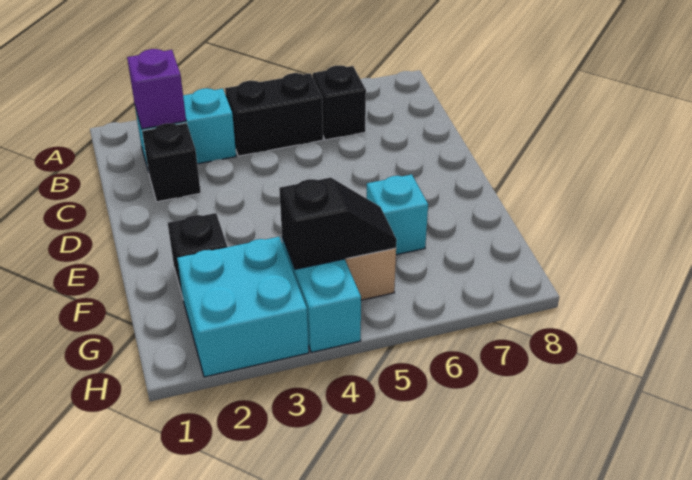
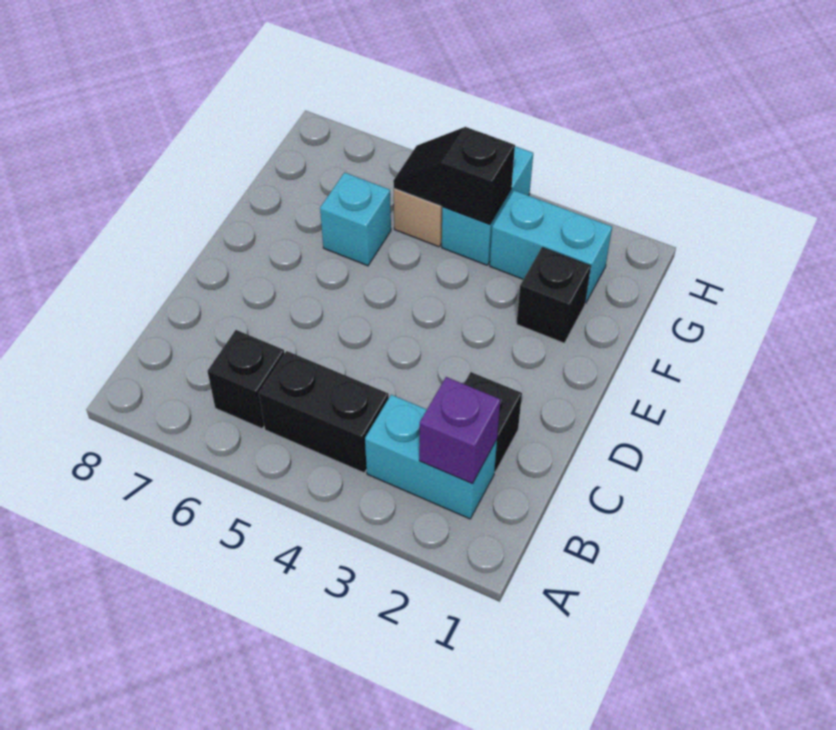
cyan brick G2:H3 level 1 -> cyan brick G2:G3 level 1

